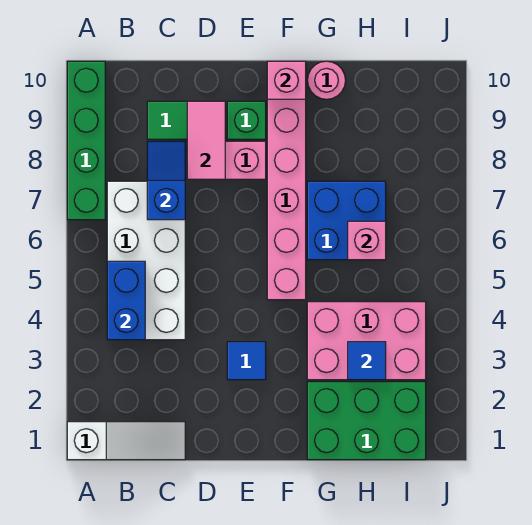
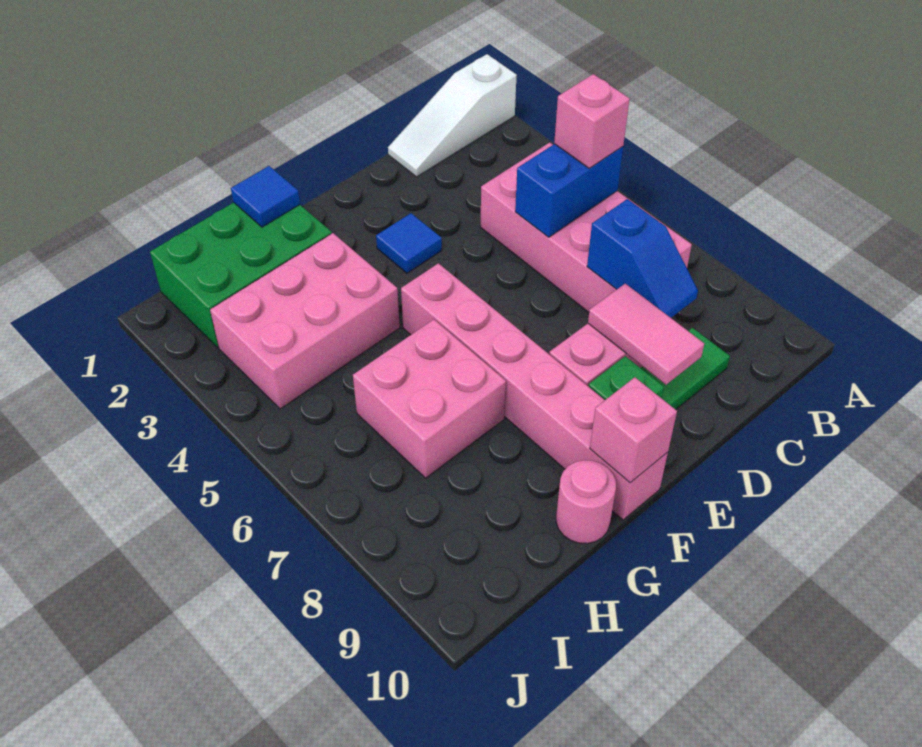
green brick A7:A10 level 1 -> none
white brick B4:C7 level 1 -> pink brick B4:C7 level 1
blue brick B4:B5 level 2 -> blue brick B5:C5 level 2
blue brick G6:H7 level 1 -> pink brick G6:H7 level 1
blue tile H3 level 2 -> blue tile G1 level 2
pink brick H6 level 2 -> pink brick B5 level 3

